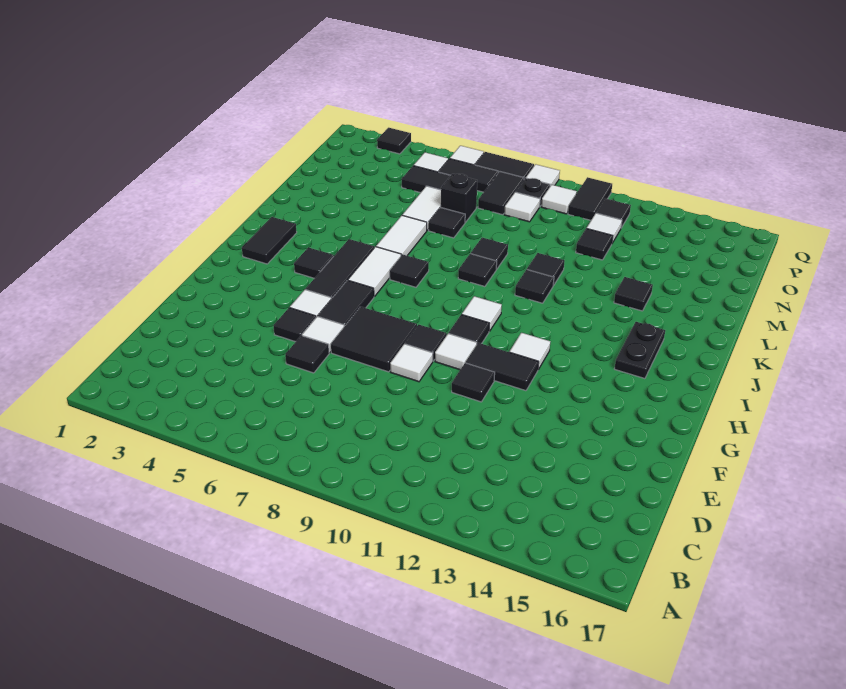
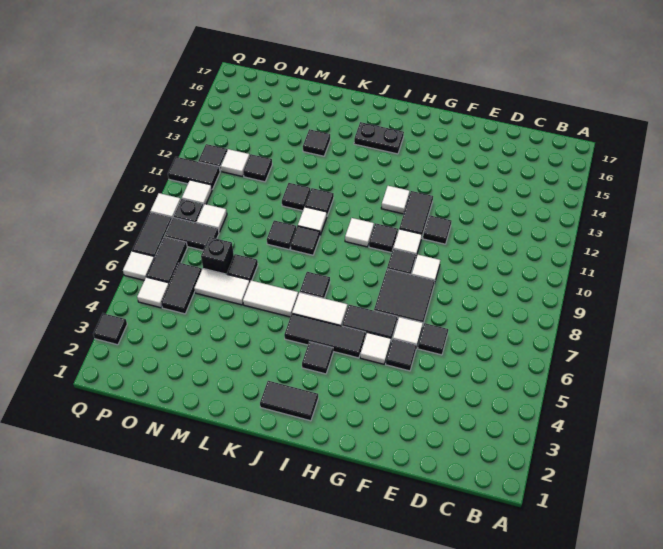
none -> white tile K10 level 1

